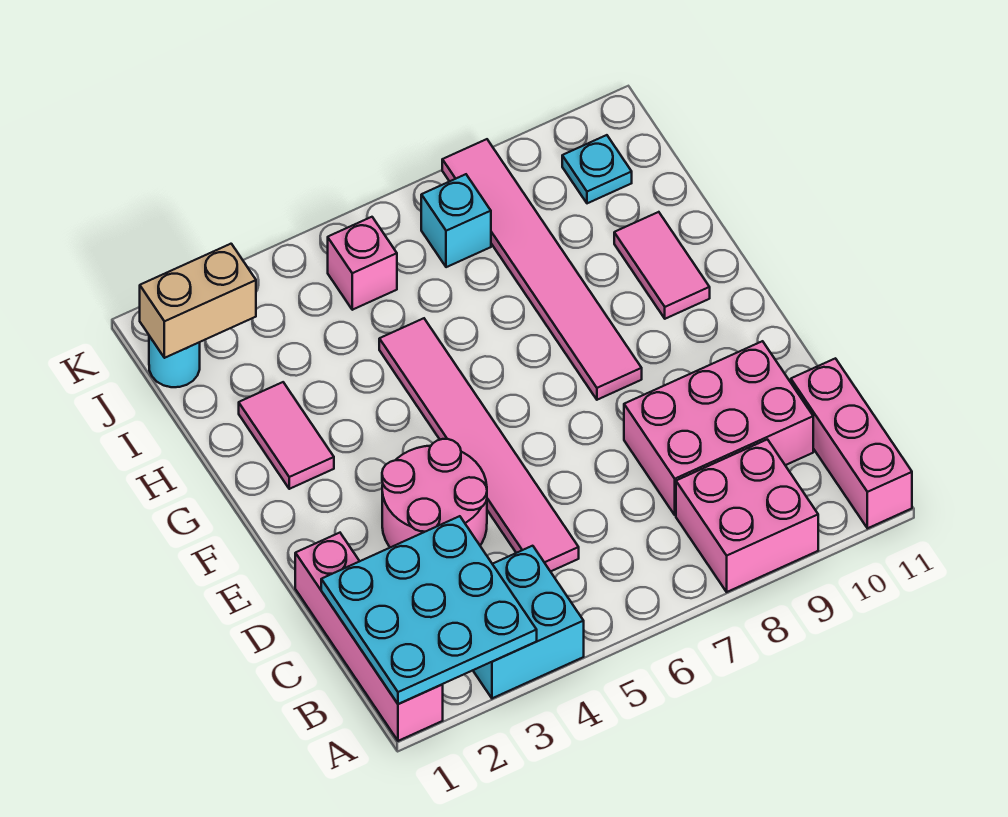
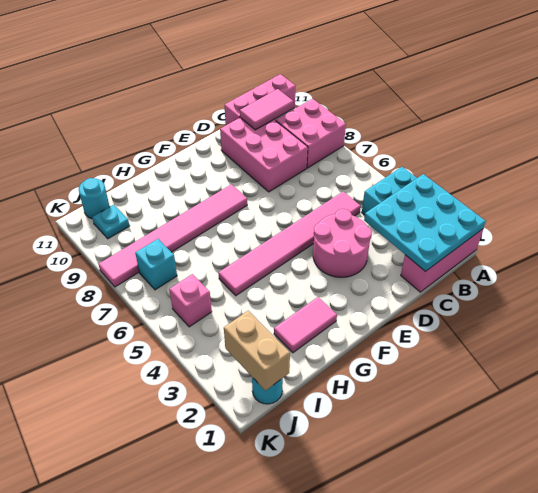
pink brick A1:D1 level 1 -> pink brick A1:C1 level 1
pink tile G10:H10 level 1 -> pink tile B10:C10 level 2
none -> cyan round brick J11 level 1

